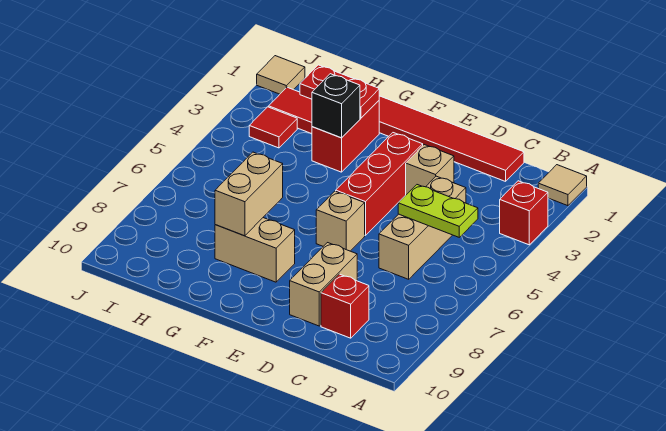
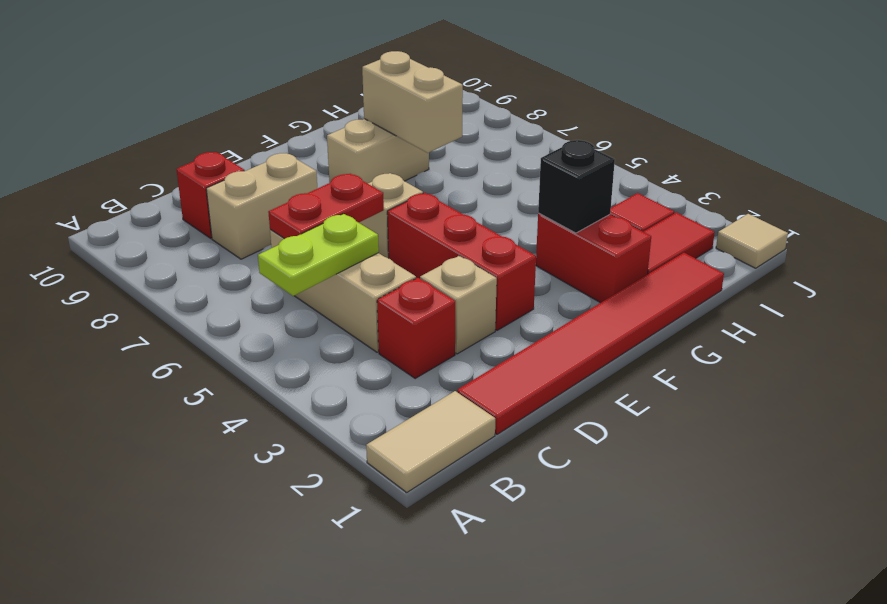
tan tile A1 level 1 -> tan tile A1:B1 level 1
red brick A3 level 1 -> red brick C3 level 1
tan brick D8:D9 level 1 -> tan brick C8:D8 level 1
red plate G2:H2 level 2 -> red plate C6:D6 level 2

